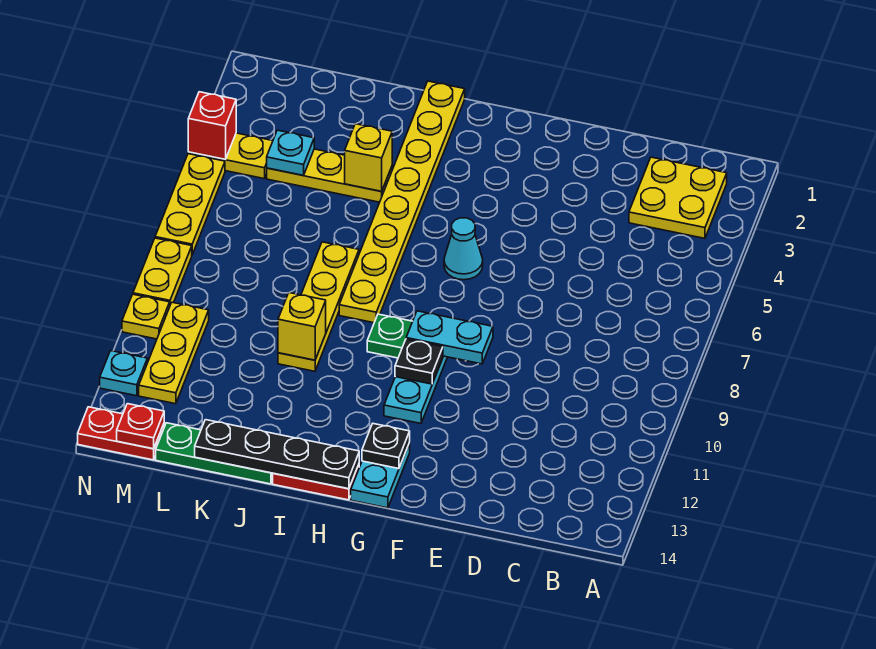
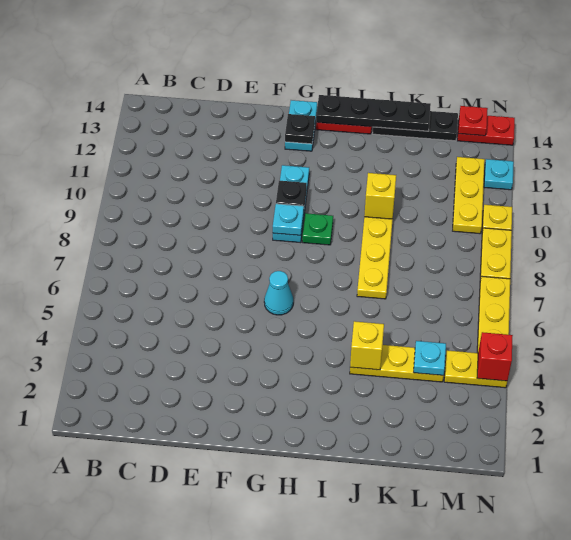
yellow plate B2:C3 level 1 -> none
cyan plate F9:G9 level 2 -> cyan plate G9 level 2
yellow plate I1:I8 level 1 -> none
green plate J14:L14 level 1 -> black plate J14:L14 level 1

